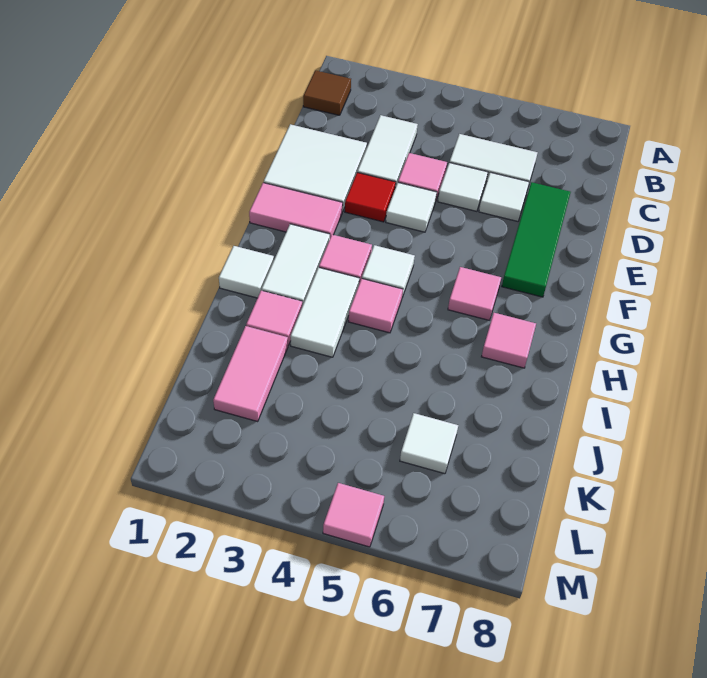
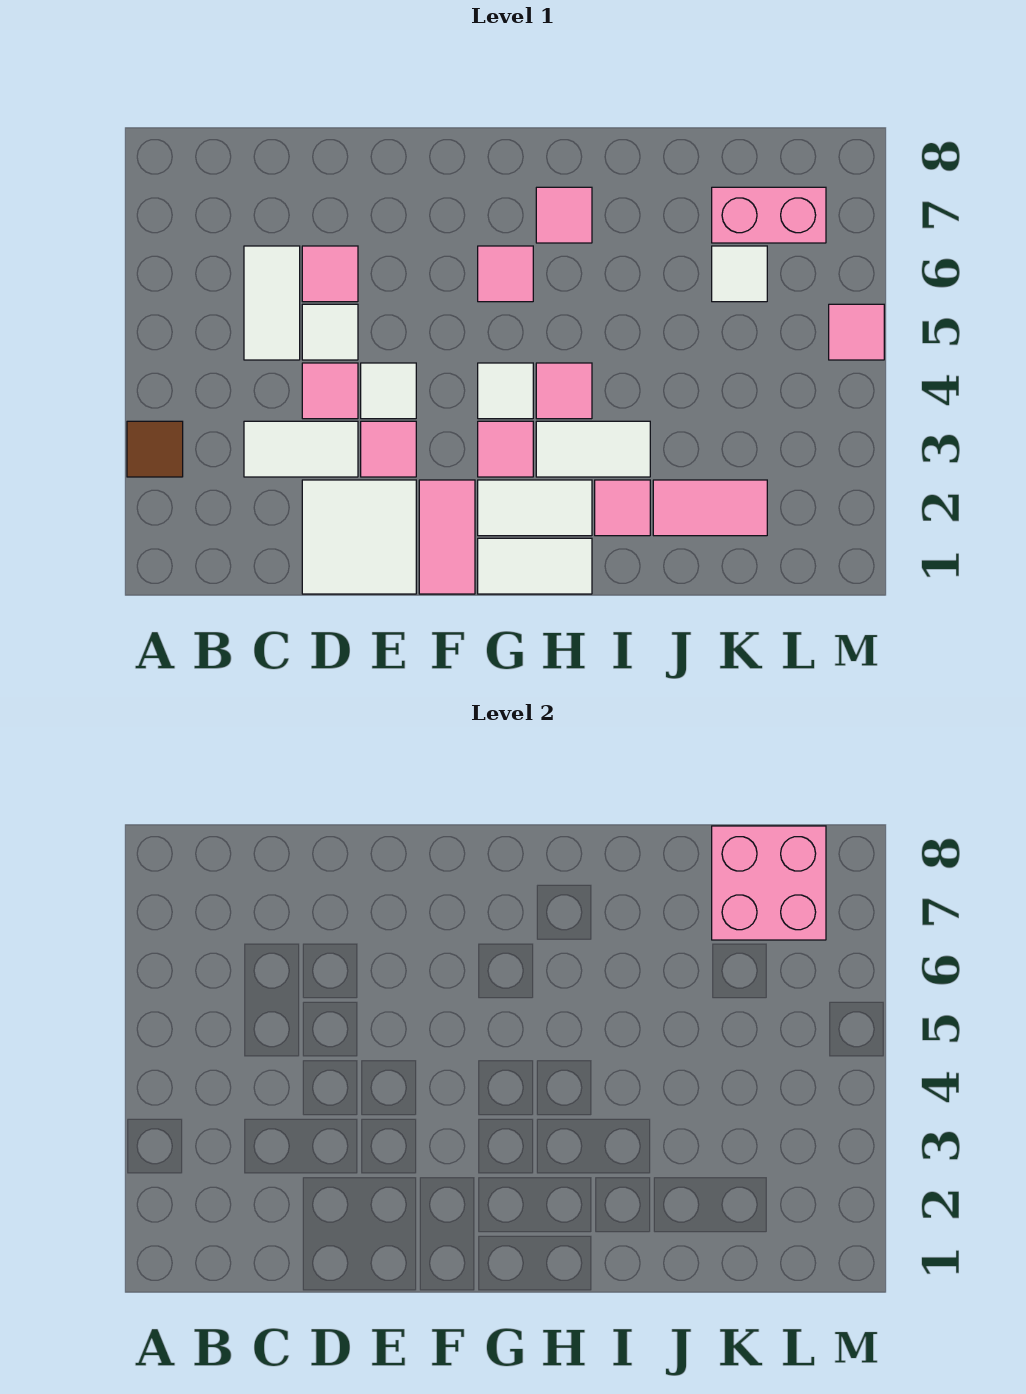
brown tile B1 level 1 -> brown tile A3 level 1
white tile D6 level 1 -> pink tile D6 level 1
green tile D7:F7 level 1 -> none
red tile E3 level 1 -> pink tile E3 level 1
white tile H1 level 1 -> white tile G1:H1 level 1
none -> pink brick K7:L7 level 1
none -> pink brick K7:L8 level 2

